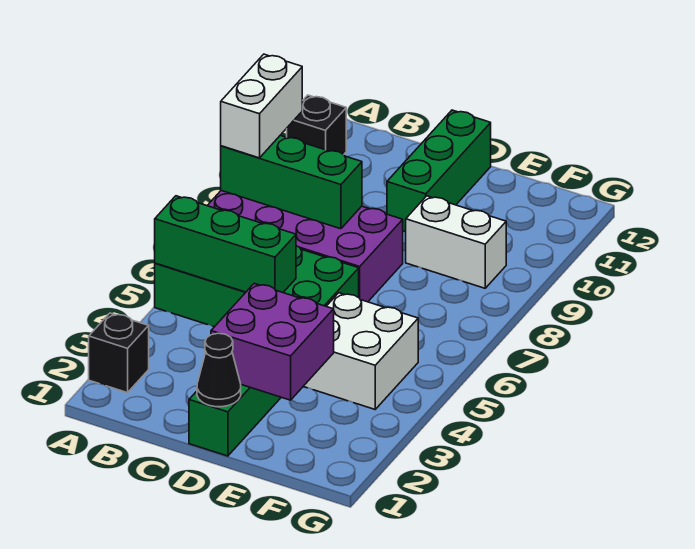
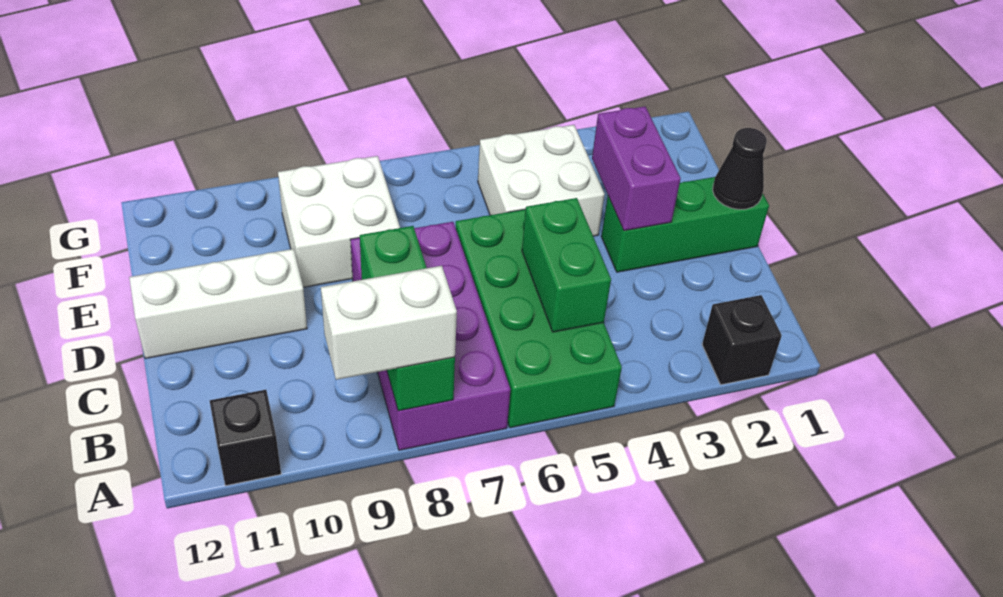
green brick A5:C5 level 2 -> green brick B5:C5 level 2
purple brick D2:E3 level 2 -> purple brick D3:E3 level 2
green brick D10:D12 level 1 -> white brick D10:D12 level 1
white brick E9:F9 level 1 -> white brick E8:F9 level 1

